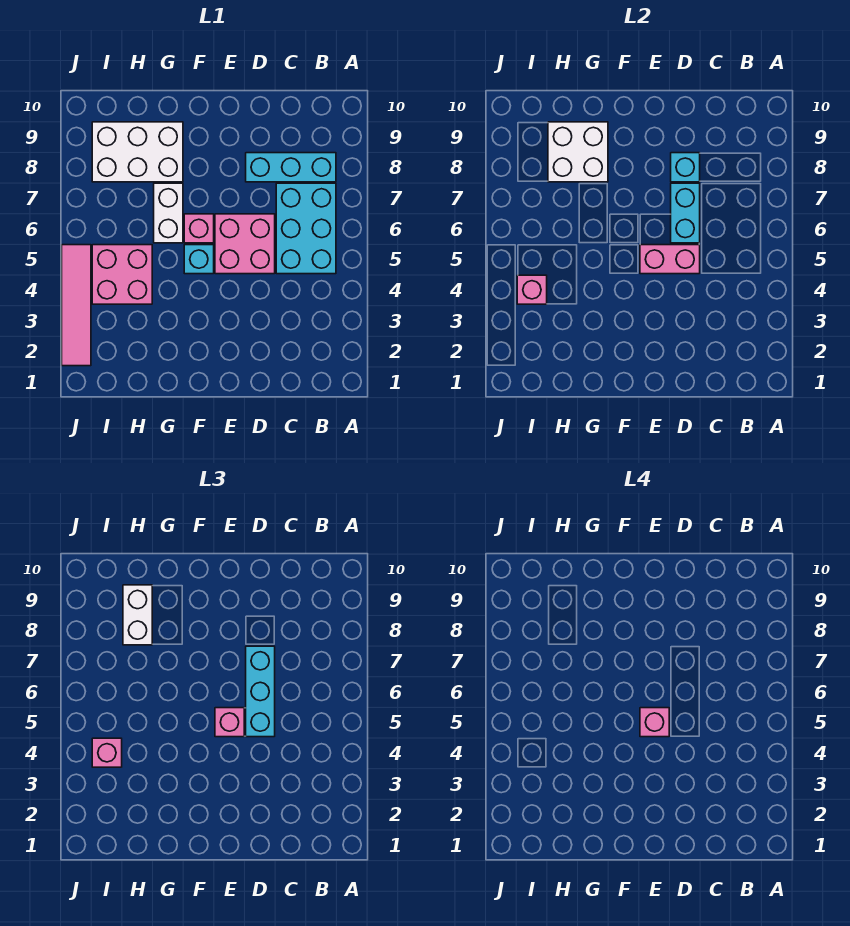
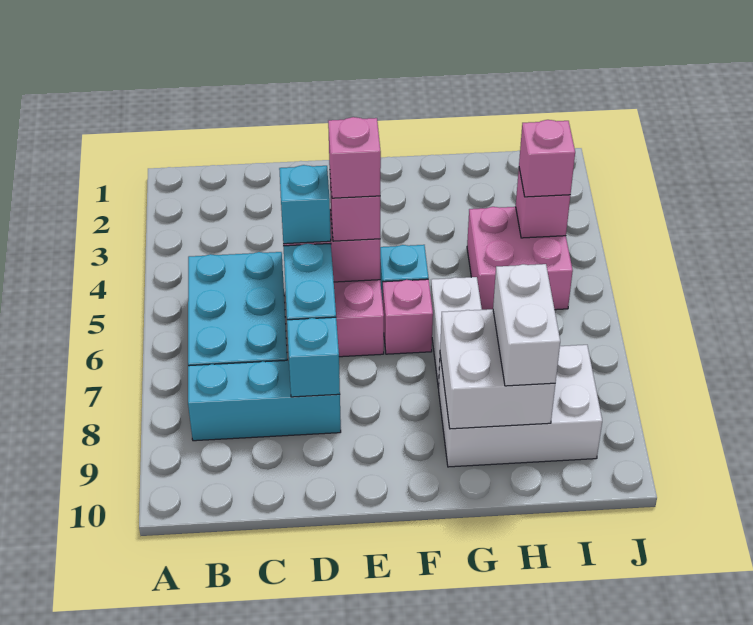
cyan brick D5:D7 level 3 -> cyan brick D5 level 3
pink tile J2:J5 level 1 -> none

